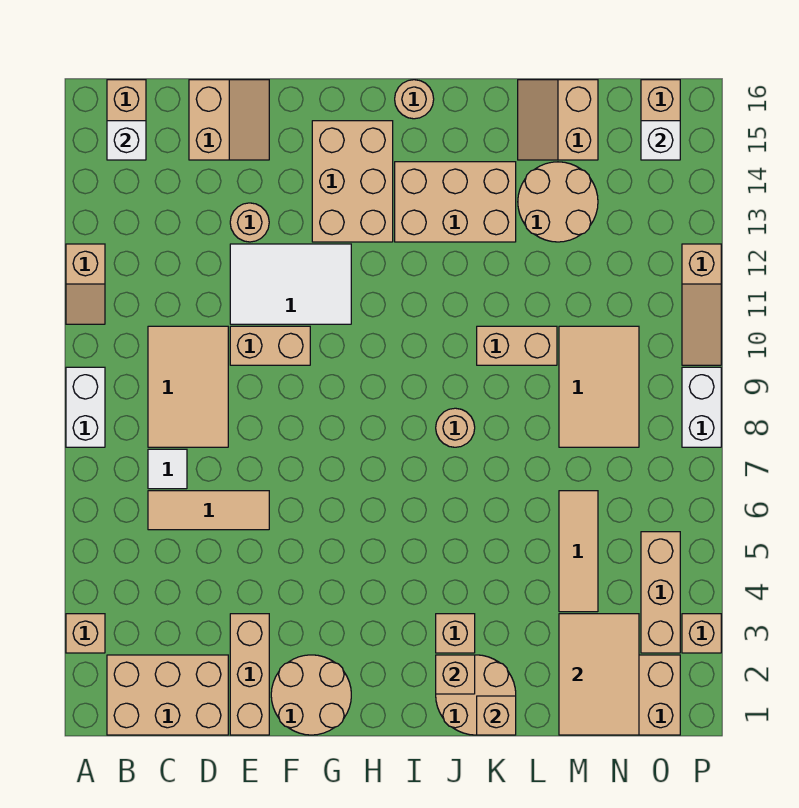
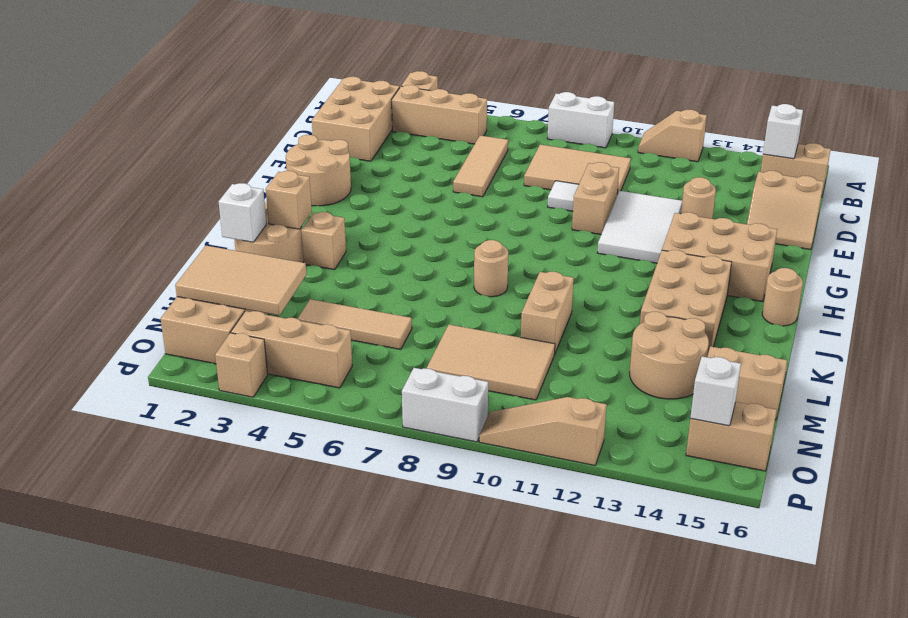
white tile C7 level 1 -> white tile E9 level 1
tan brick E1:E3 level 1 -> tan brick B3:B5 level 1
tan brick K1 level 2 -> white brick K1 level 2

